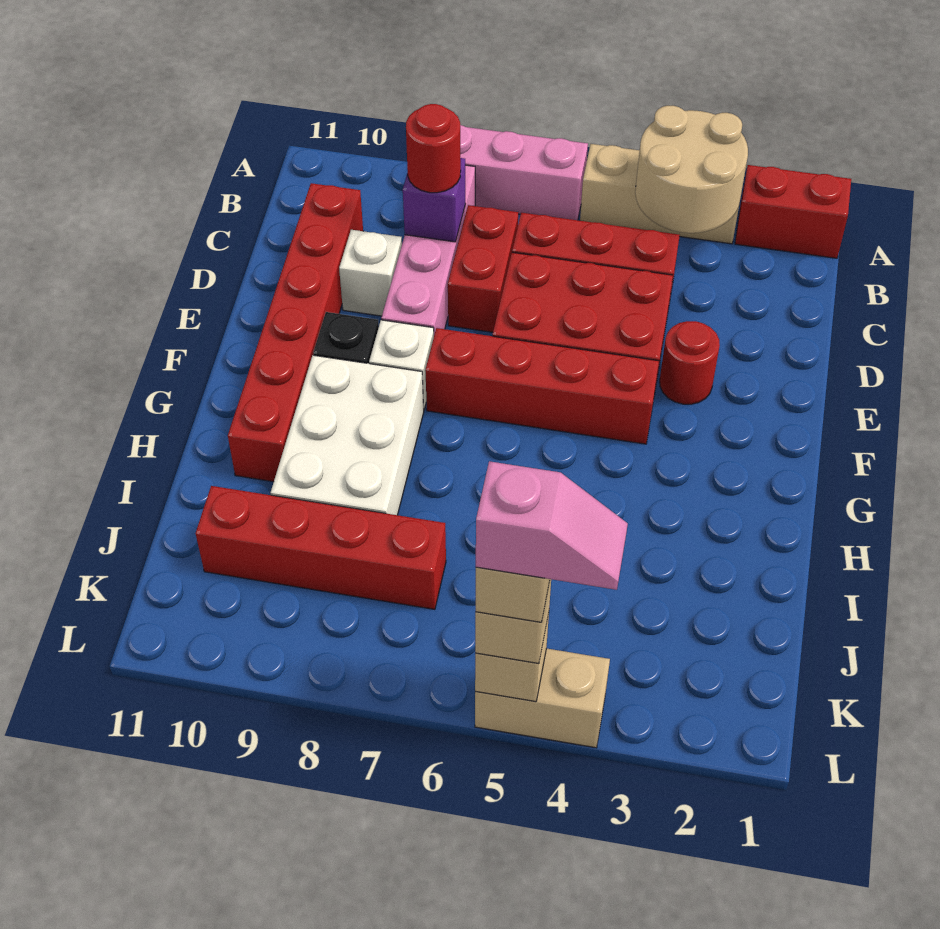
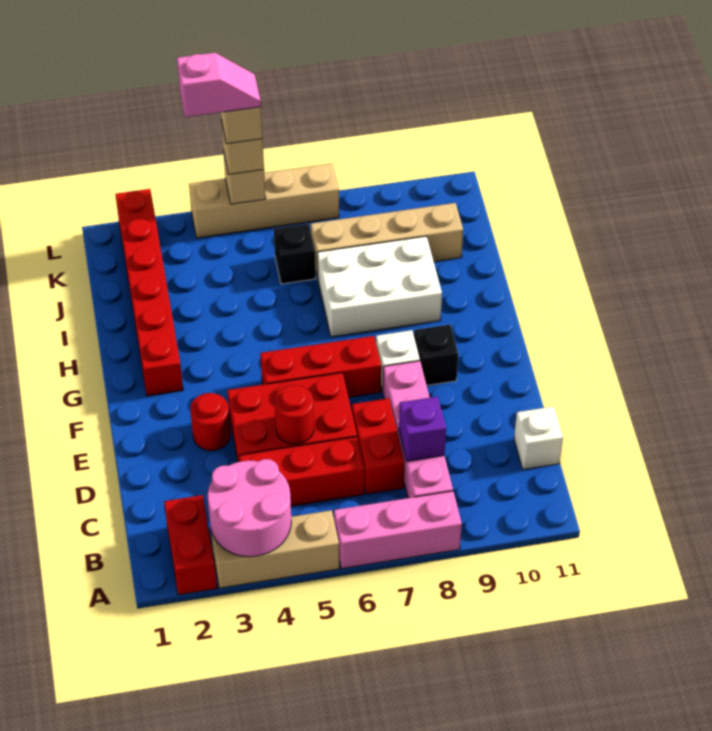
red brick A1:A2 level 1 -> red brick A2:B2 level 1
tan round brick A3:B4 level 2 -> pink round brick A3:B4 level 2
red round brick C8 level 3 -> red round brick D5 level 2
red brick C10:H10 level 1 -> red brick G2:L2 level 1
white brick D9 level 1 -> white brick C11 level 1
red brick F4:F7 level 1 -> red brick F5:F7 level 1
white brick G8:I9 level 1 -> white brick H7:I9 level 1
none -> black brick J6 level 1
red brick J7:J10 level 1 -> tan brick J7:J10 level 1
tan brick L4:L5 level 1 -> tan brick L4:L7 level 1
pink slope L4:L5 level 5 top 5 -> pink slope L4:L5 level 5 top 4

